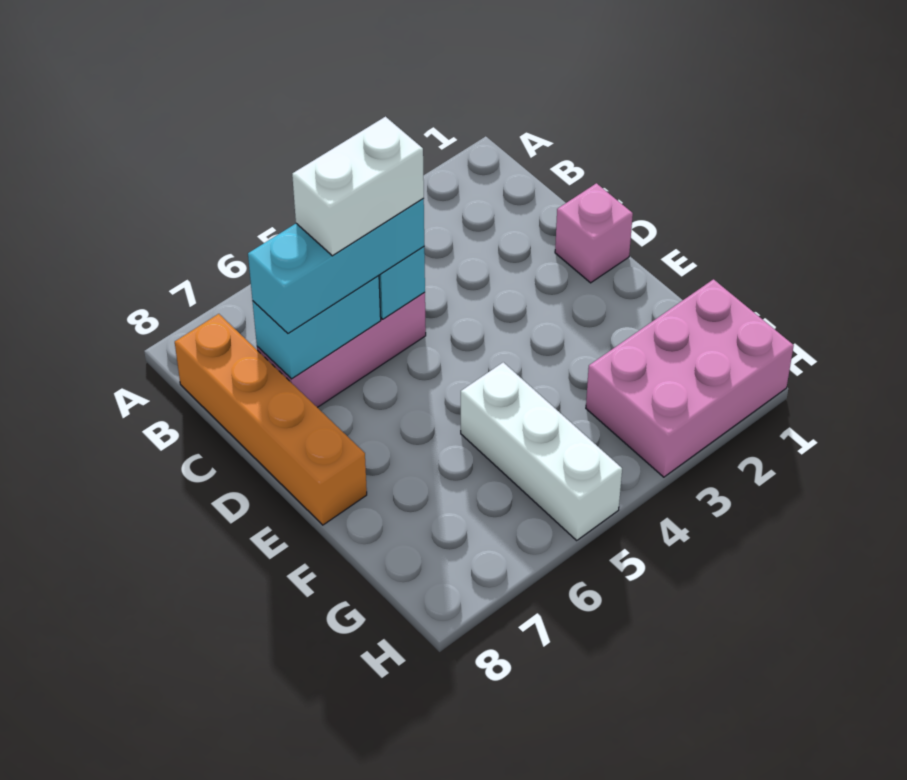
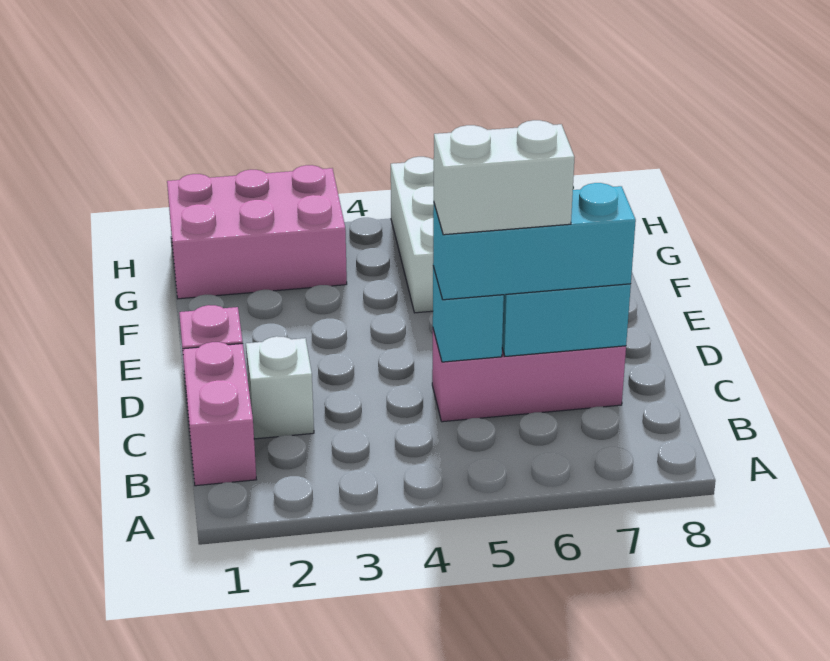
none -> pink brick B1:C1 level 1
orange brick B8:E8 level 1 -> none
none -> white brick C2 level 1

